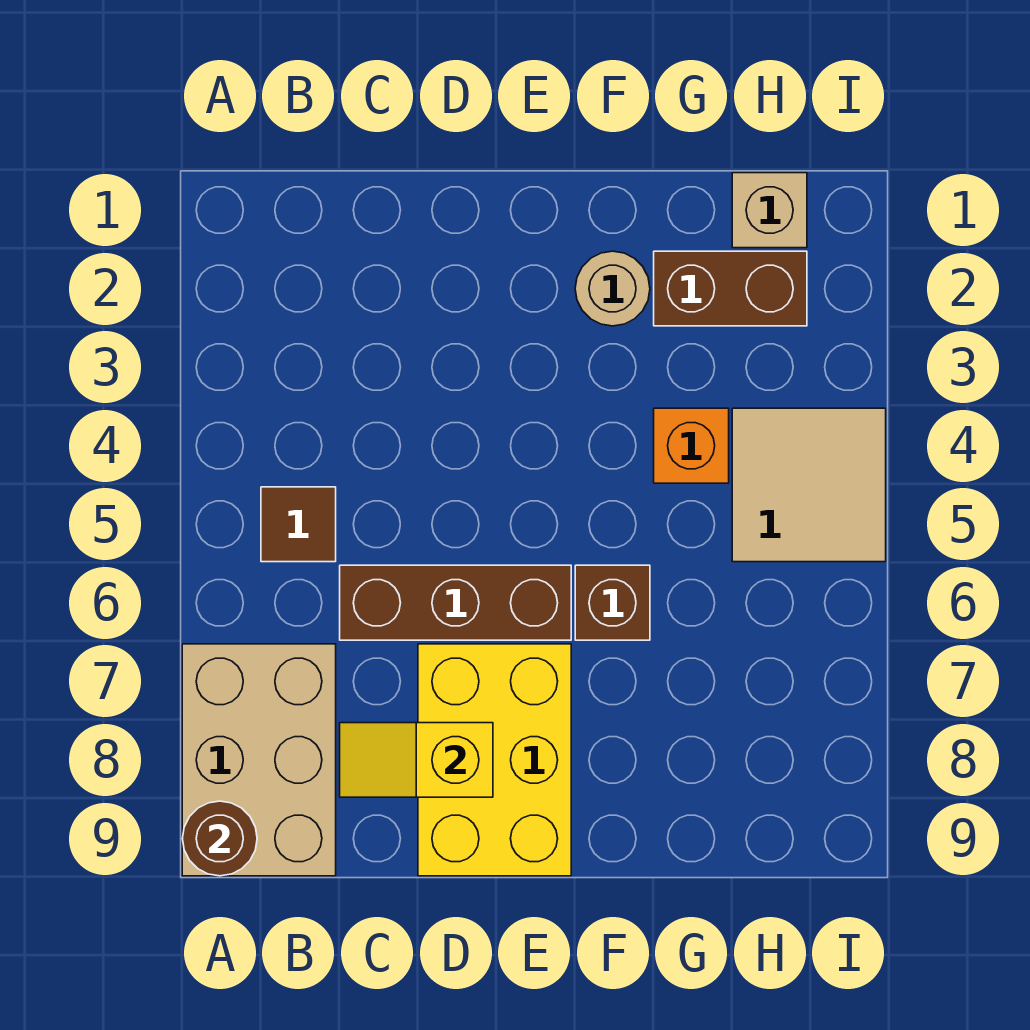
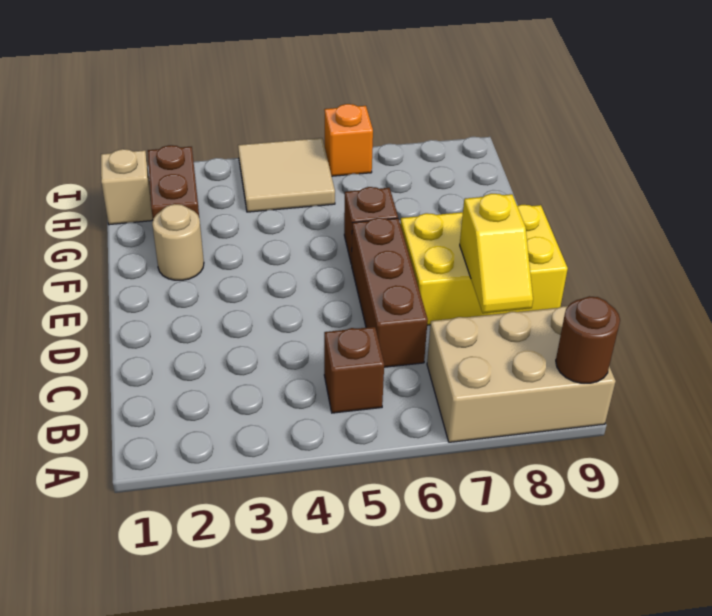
brown tile B5 level 1 -> brown brick B5 level 1
orange brick G4 level 1 -> orange brick I6 level 1

